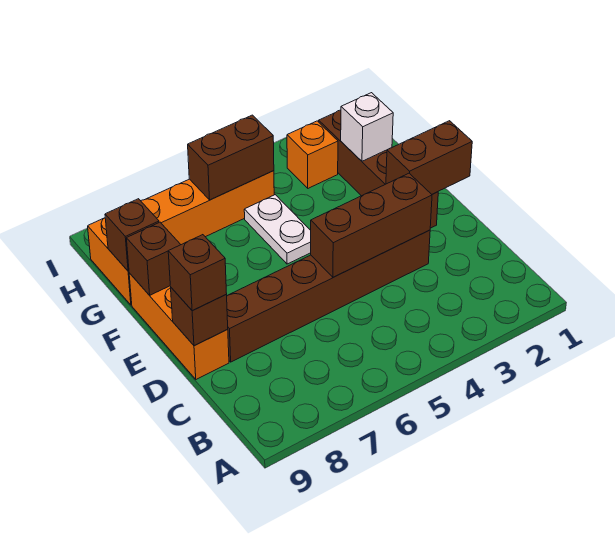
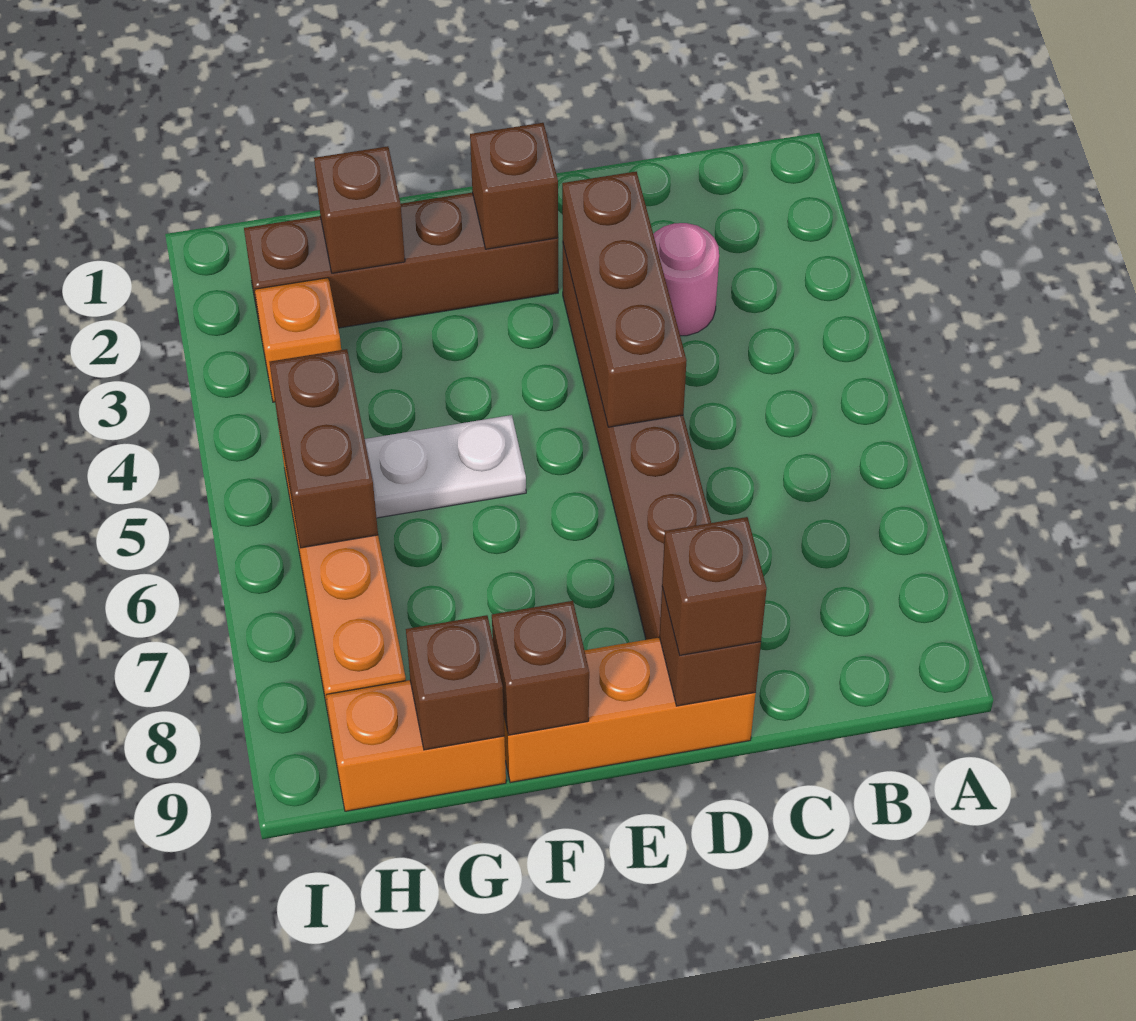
none -> pink round brick C3 level 1
brown brick E1:E2 level 2 -> brown brick E2 level 2
white brick G2 level 2 -> brown brick G2 level 2

